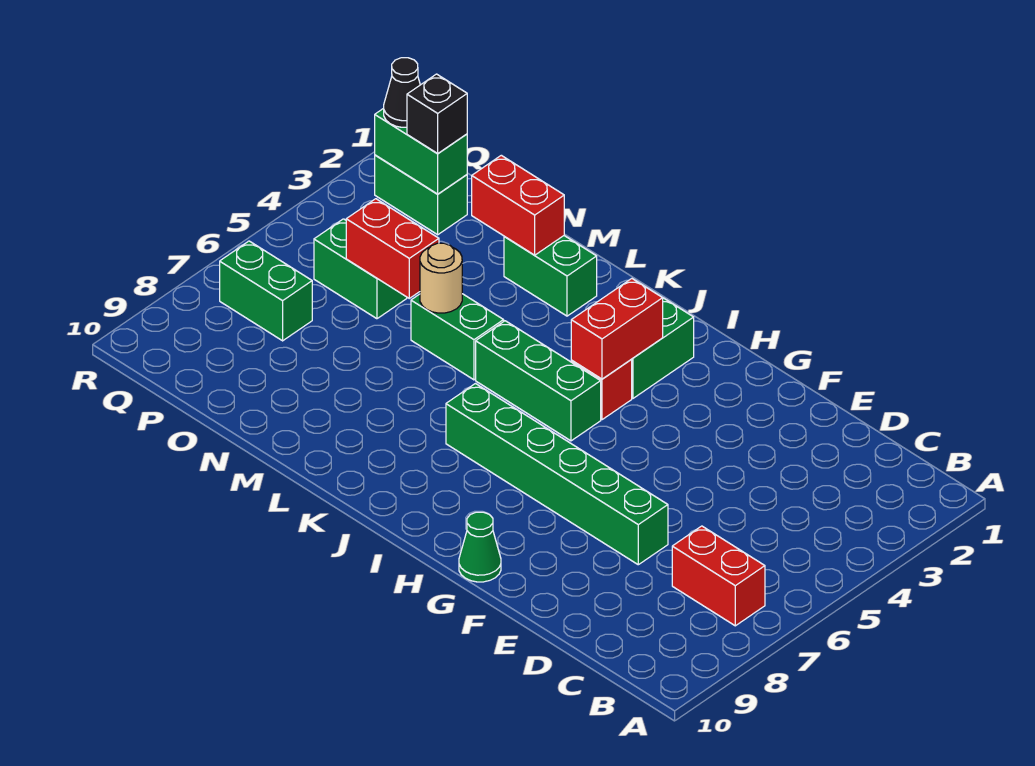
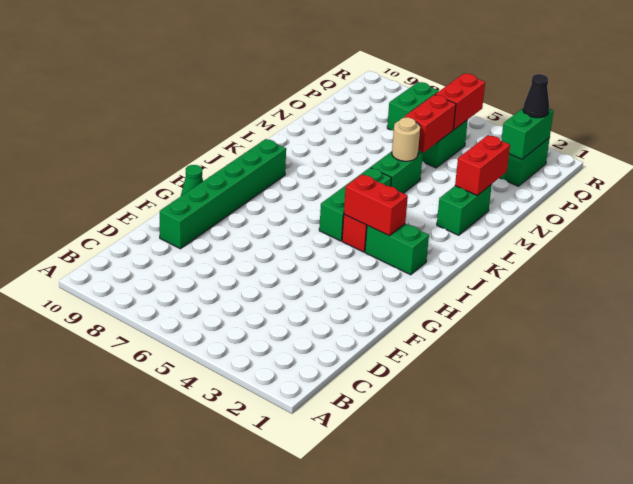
red brick B7:C7 level 1 -> red brick P5:Q5 level 2
green brick E7:J7 level 1 -> green brick E9:J9 level 1
black brick P2 level 3 -> none

